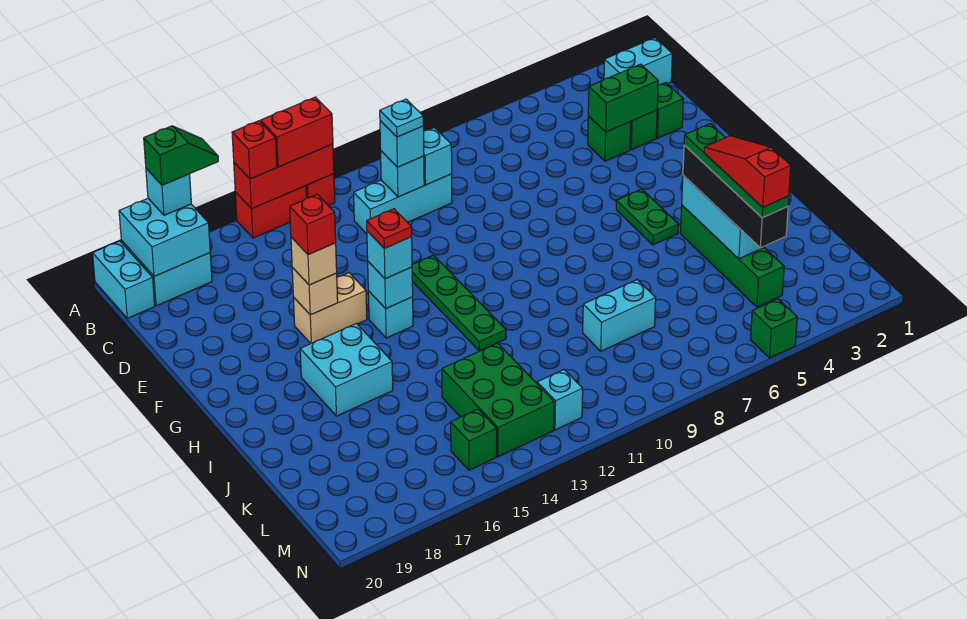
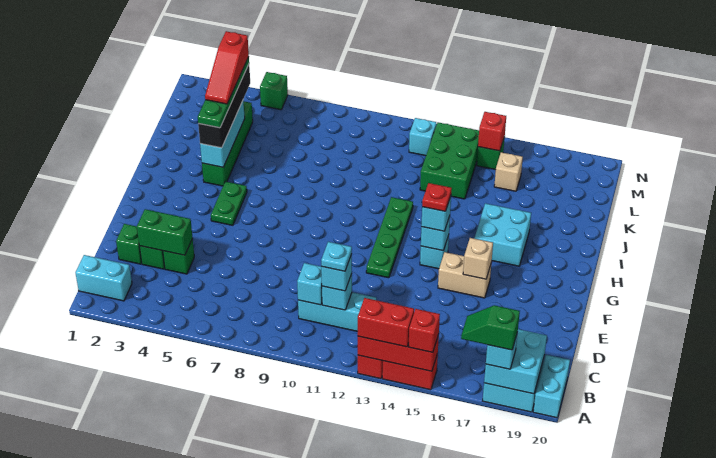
tan brick F16 level 3 -> tan brick L16 level 1
red brick F16 level 4 -> red brick M15 level 2
cyan brick K8:K9 level 1 -> none

